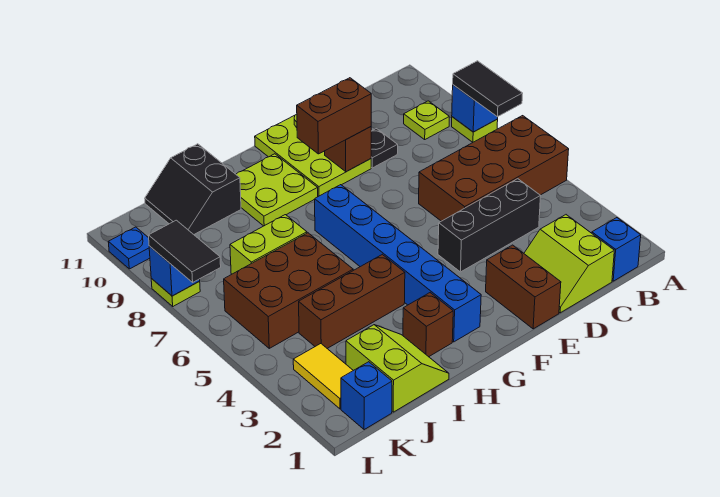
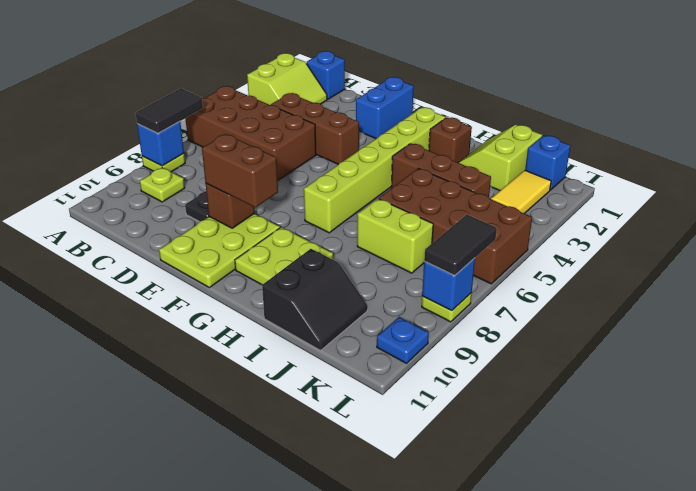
lime slope C1:D2 level 1 top C -> lime slope A2:B3 level 1 top A
black brick C4:E4 level 1 -> brown brick C4:E4 level 1
brown brick E1:E2 level 1 -> blue brick E1:E2 level 1
blue brick G2:G7 level 1 -> lime brick G2:G7 level 1
brown brick I5:K6 level 1 -> brown brick I5:L6 level 1

